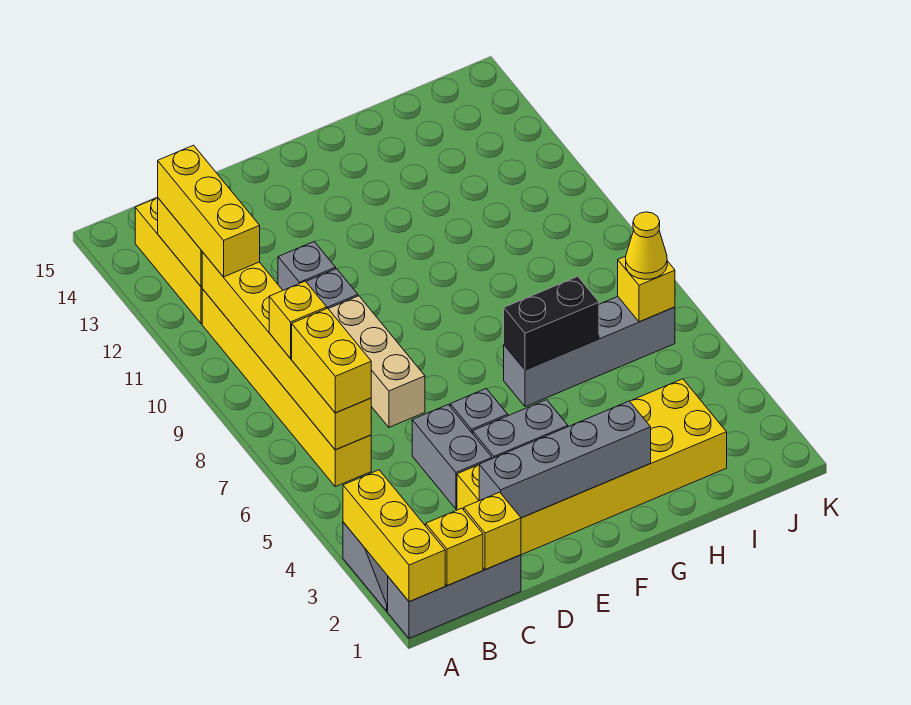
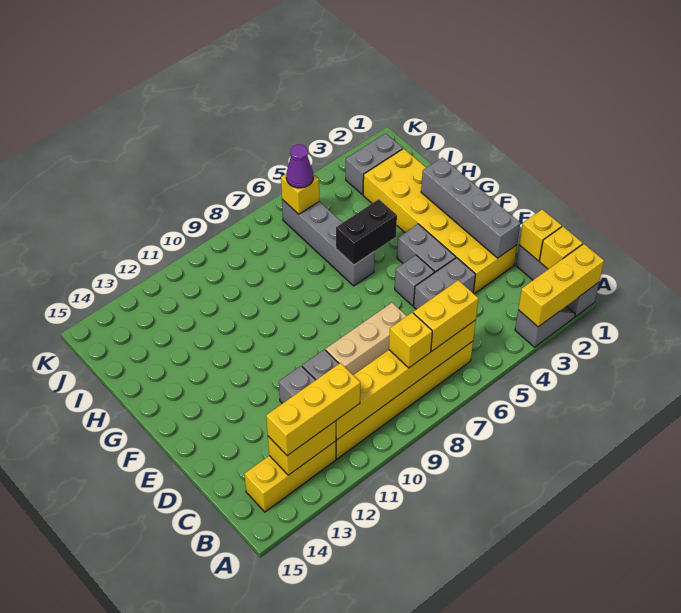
black brick G6:H6 level 2 -> black brick G5:G6 level 2
none -> grey brick J2:J3 level 1
yellow cone J6 level 3 -> purple cone J6 level 3

